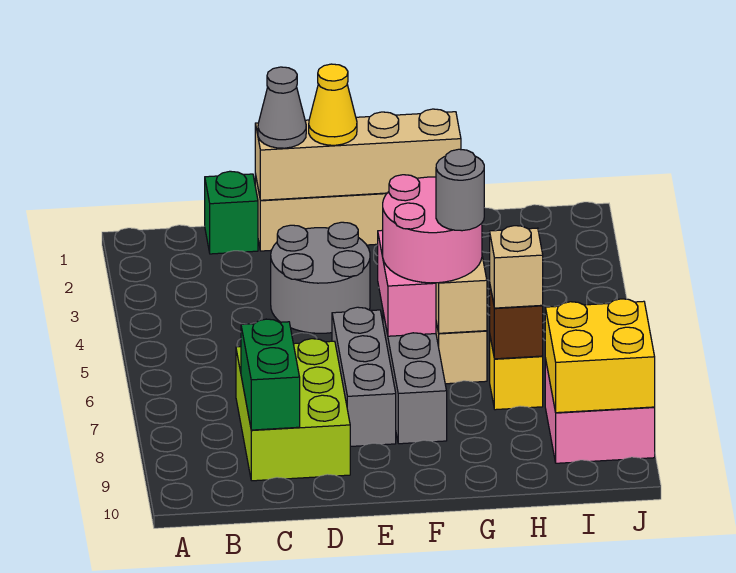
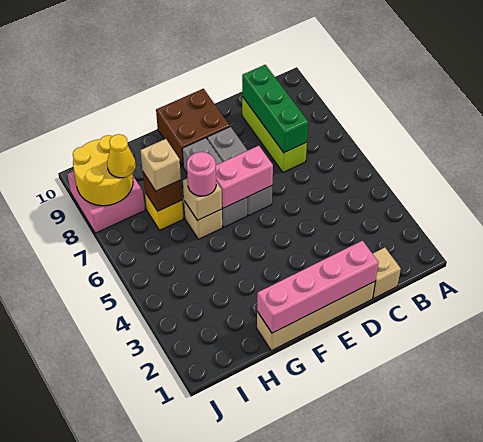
green brick C1 level 1 -> tan brick C1 level 1
lime brick C7:D9 level 1 -> lime brick C7:C9 level 1
green brick C8:C9 level 2 -> green brick C7:C9 level 2
tan brick D1:G1 level 2 -> pink brick D1:G1 level 2
grey cone D1 level 3 -> none
grey round brick D3:E4 level 1 -> none
yellow cone E1 level 3 -> yellow cone I8 level 3
none -> brown brick E9:F10 level 1
pink brick F5:F6 level 2 -> pink brick E6:F6 level 2
pink round brick F5:G6 level 3 -> pink round brick G6 level 3
grey round brick G6 level 4 -> none
yellow brick I8:J9 level 2 -> yellow round brick I8:J9 level 2

